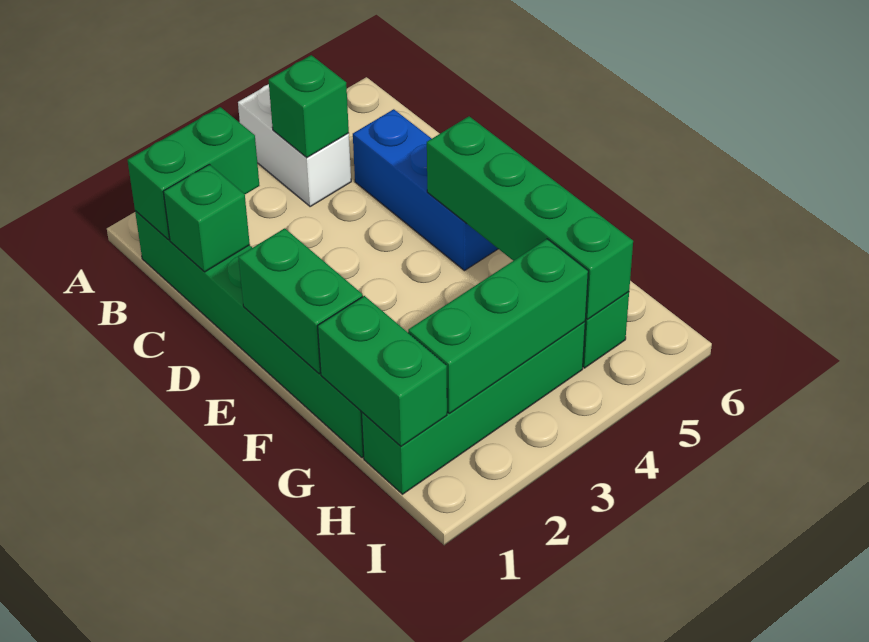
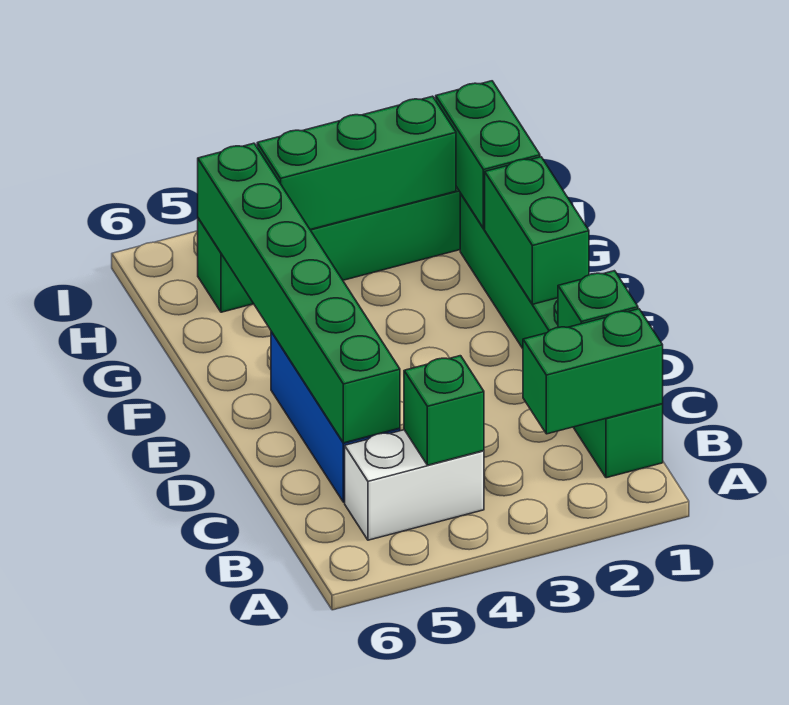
white brick A4:B4 level 1 -> white brick B4:B5 level 1
green brick E5:H5 level 2 -> green brick C5:H5 level 2

